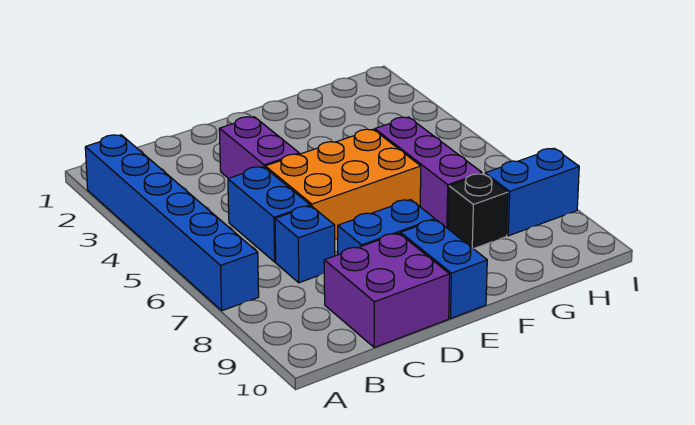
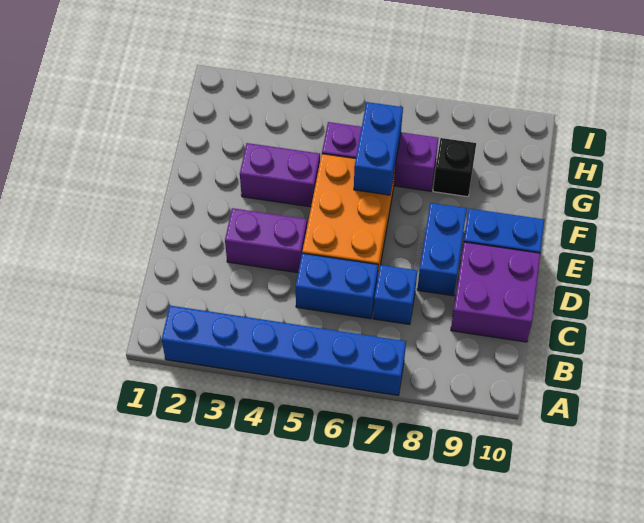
none -> purple brick F3:F4 level 1
blue brick H8:I8 level 1 -> blue brick F6:G6 level 2

